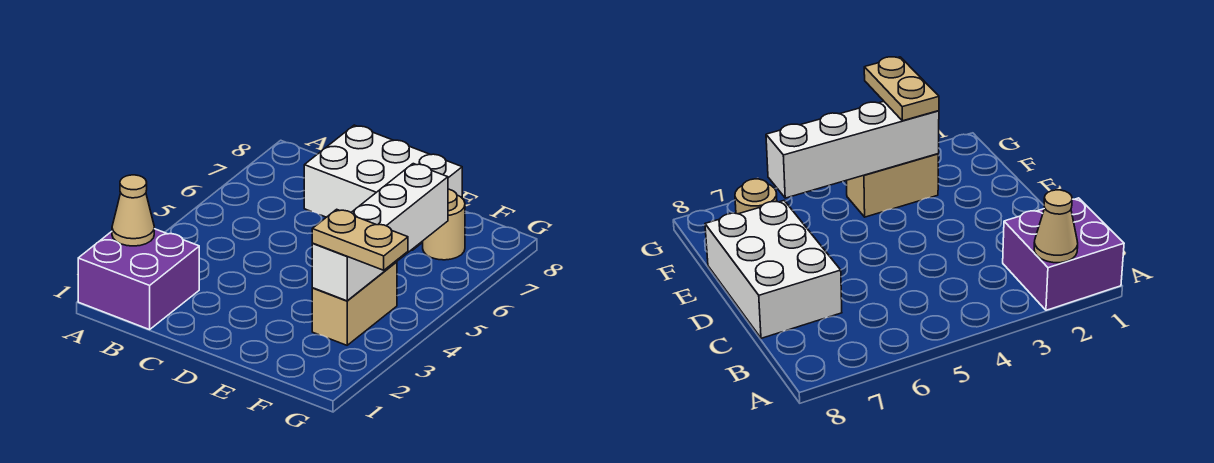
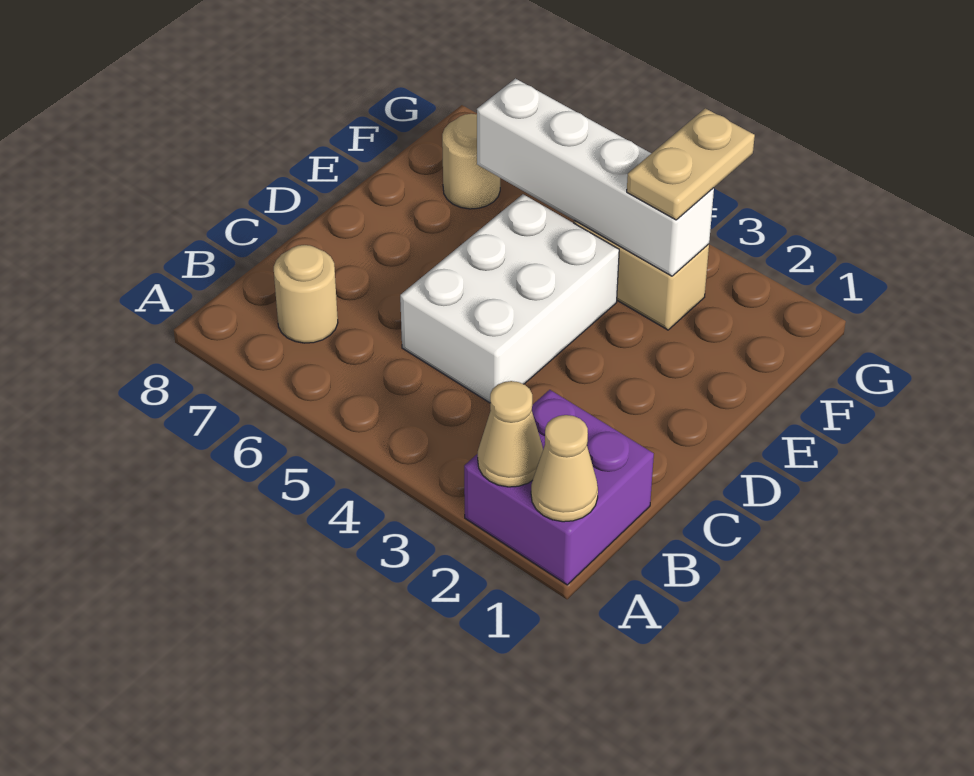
none -> tan cone A1 level 2
none -> tan round brick B7 level 1
white brick C7:E8 level 1 -> white brick C4:E5 level 1

